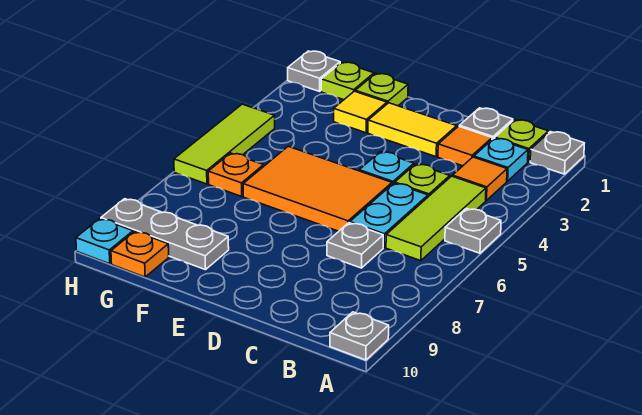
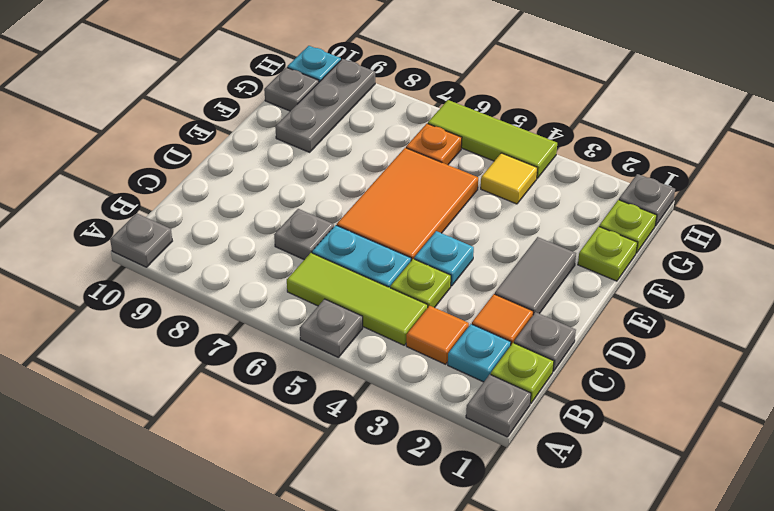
yellow tile D2:E2 level 1 -> grey tile D2:E2 level 1
yellow tile F2 level 1 -> yellow tile G4 level 1
orange plate G10 level 1 -> grey plate G10 level 1

